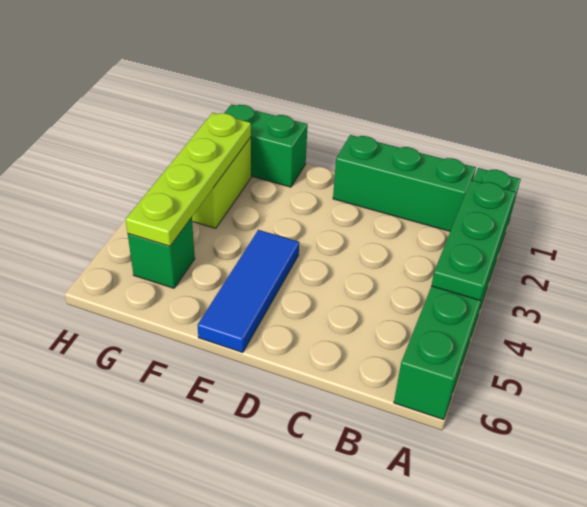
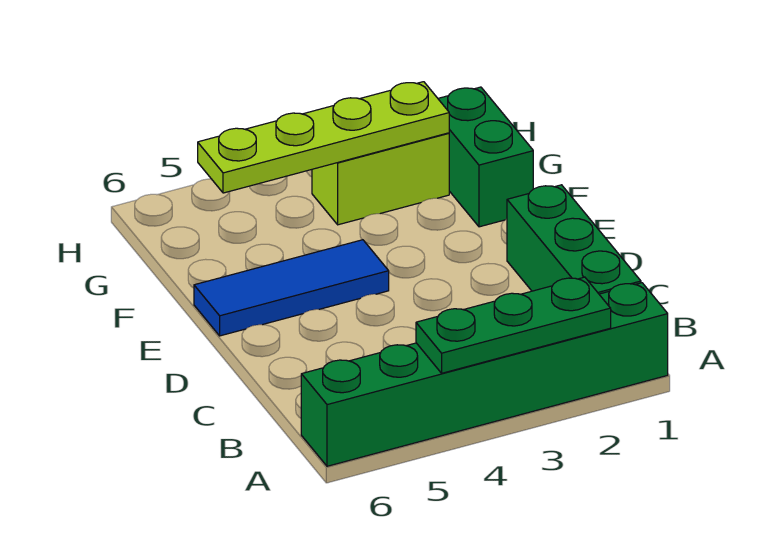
green brick G5 level 1 -> none

